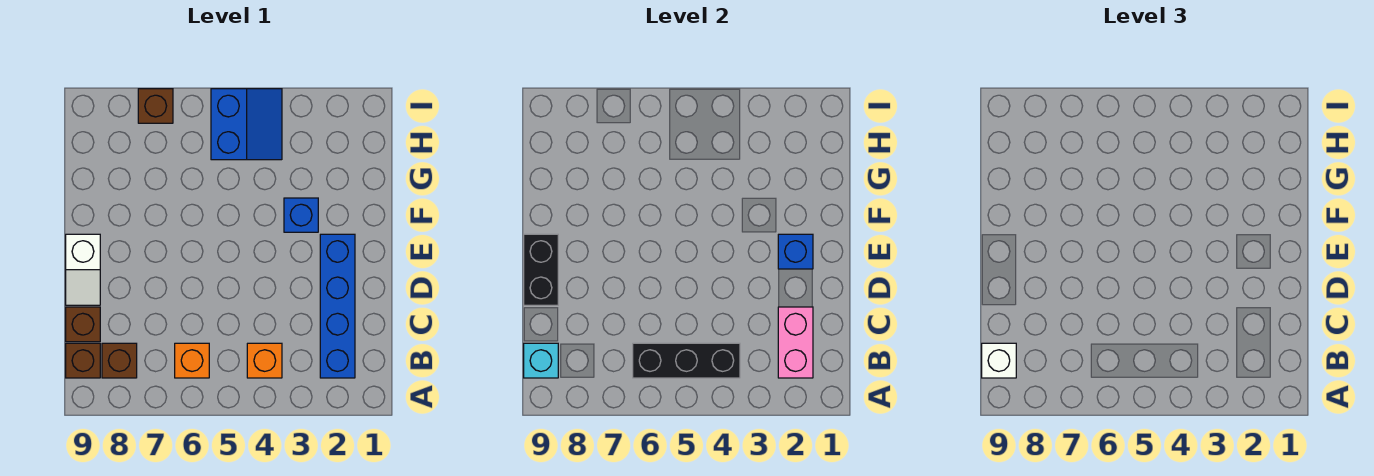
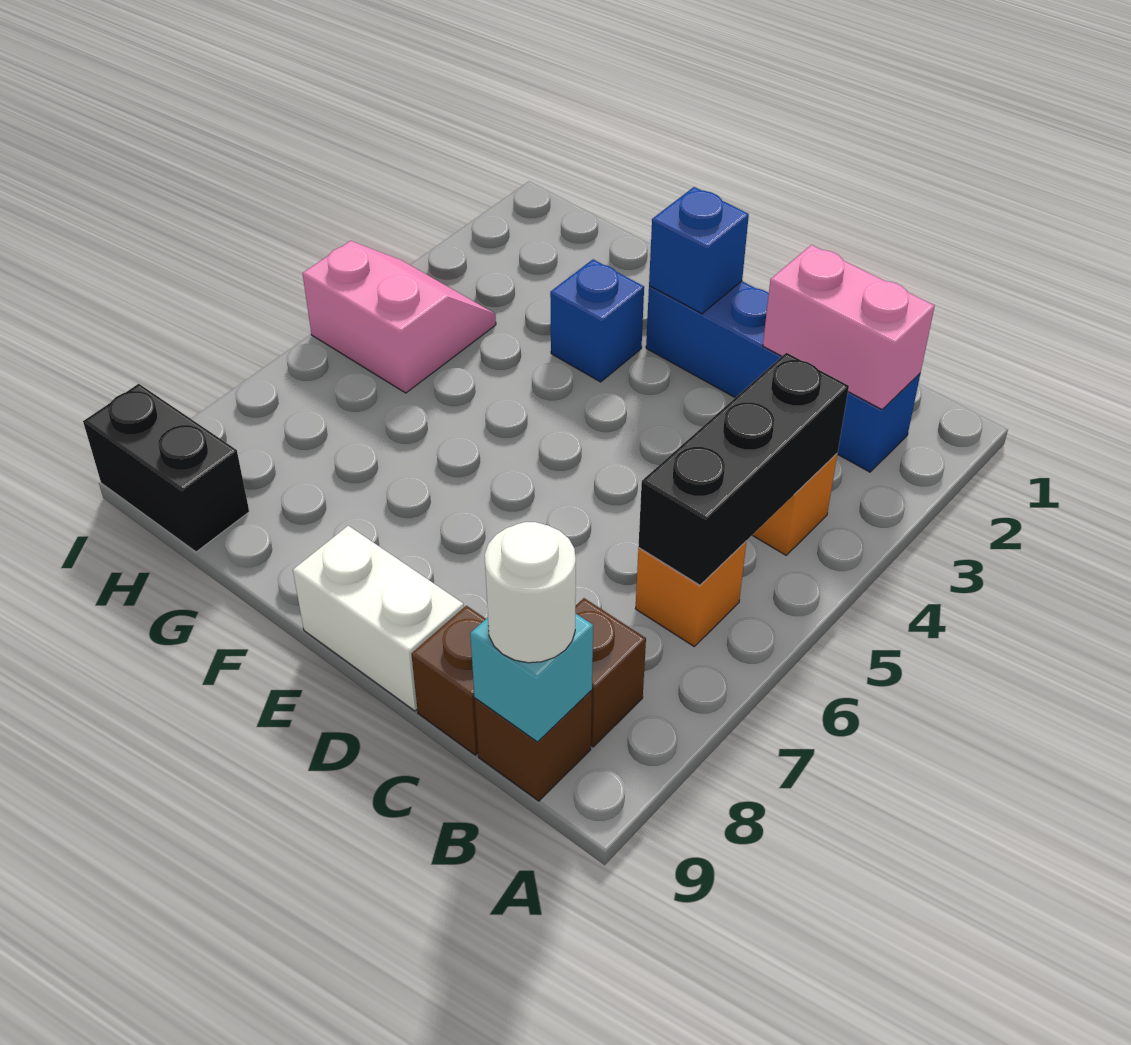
white brick B9 level 3 -> white round brick B9 level 3
white slope D9:E9 level 1 top E -> white brick D9:E9 level 1
black brick D9:E9 level 2 -> black brick H9:I9 level 1
blue slope H4:I5 level 1 top 5 -> pink slope H4:I5 level 1 top 5
brown brick I7 level 1 -> none

